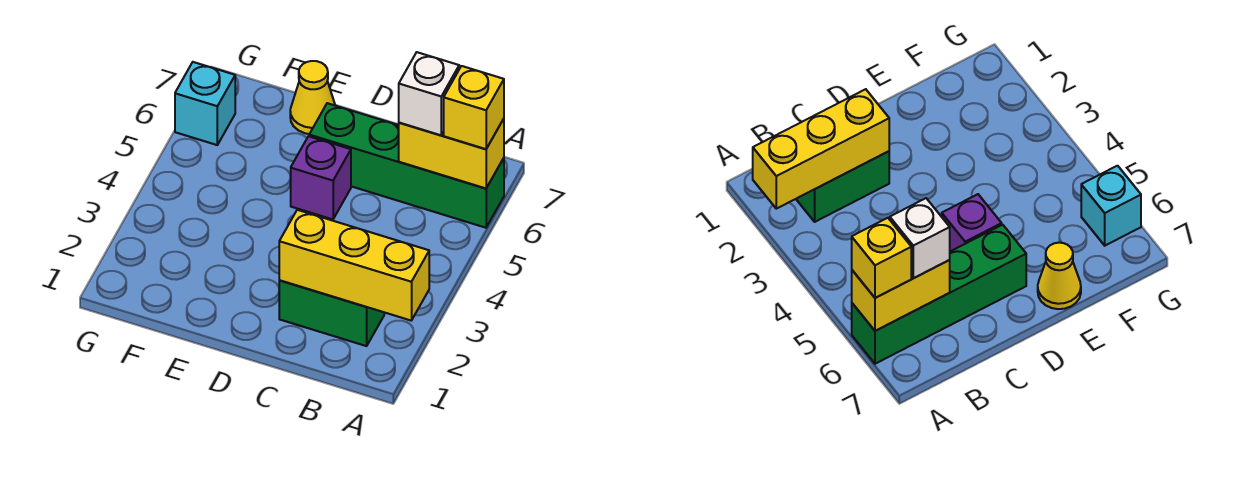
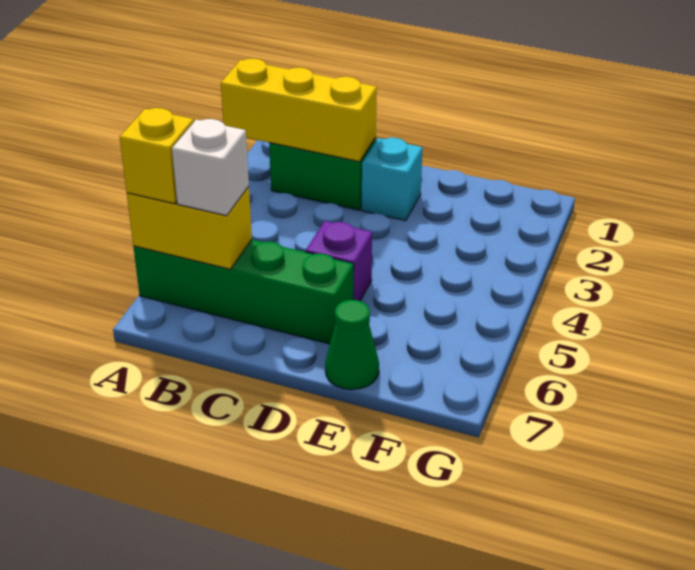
yellow cone E7 level 1 -> green cone E7 level 1
cyan brick G6 level 1 -> cyan brick D2 level 1

